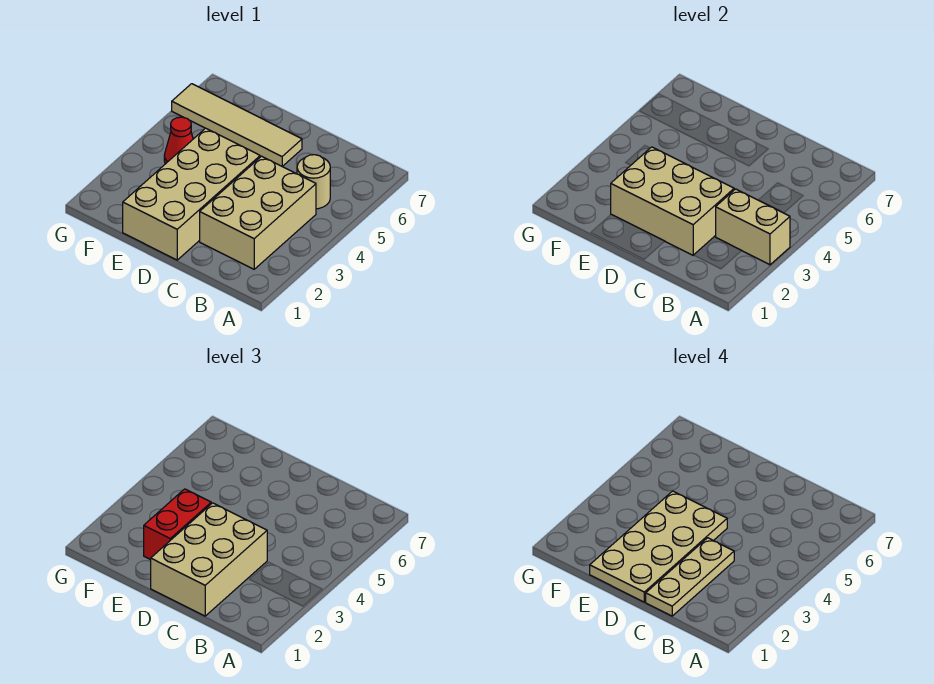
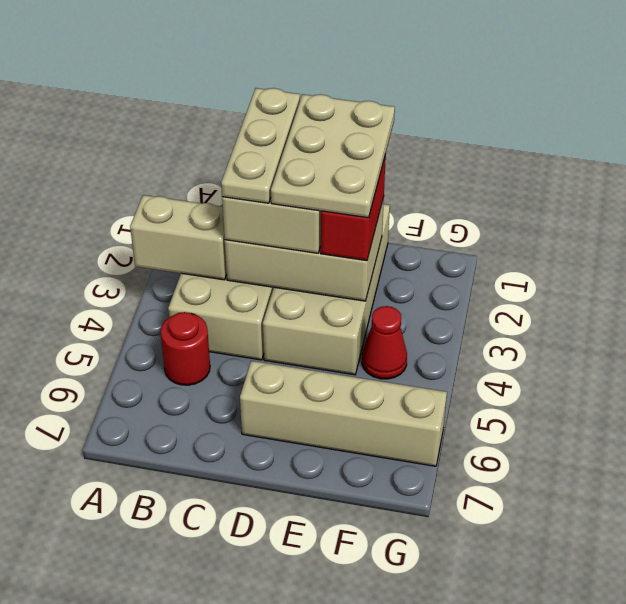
tan round brick B5 level 1 -> red round brick B5 level 1
tan plate D1:E4 level 4 -> tan plate D1:E3 level 4
tan tile D6:G6 level 1 -> tan brick D6:G6 level 1

